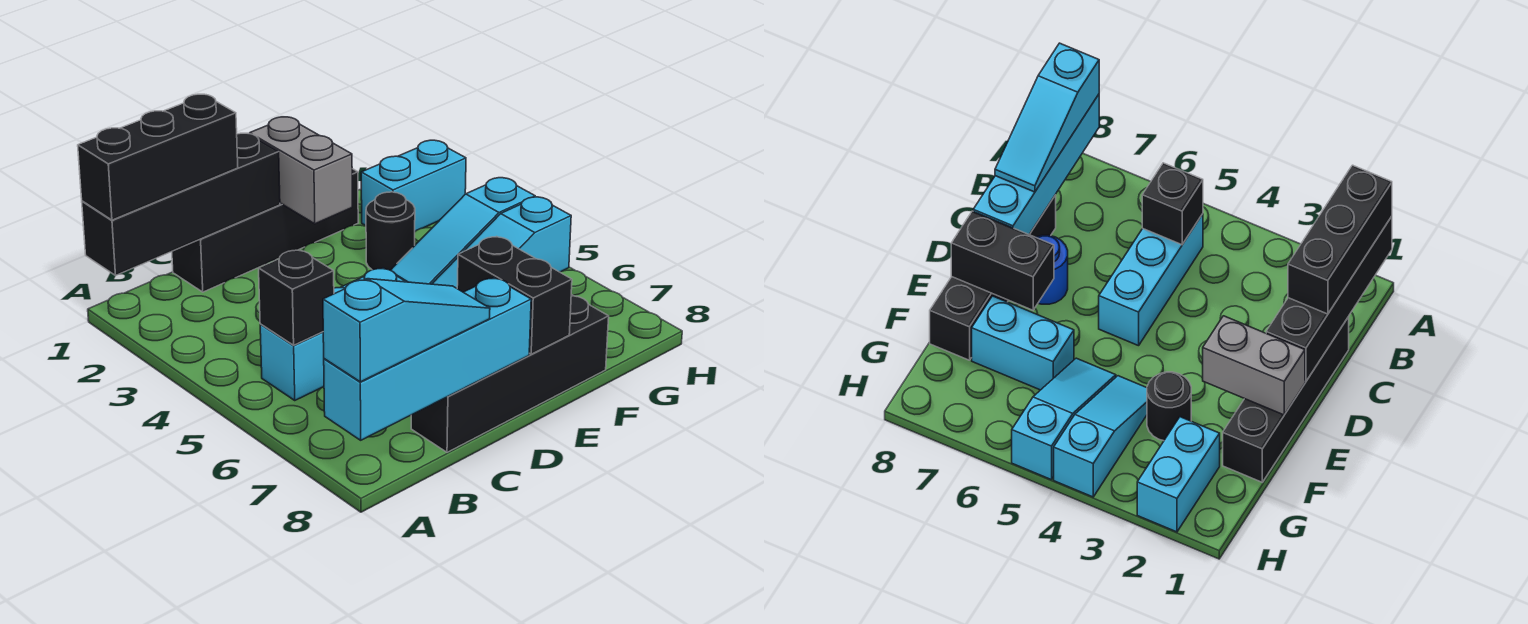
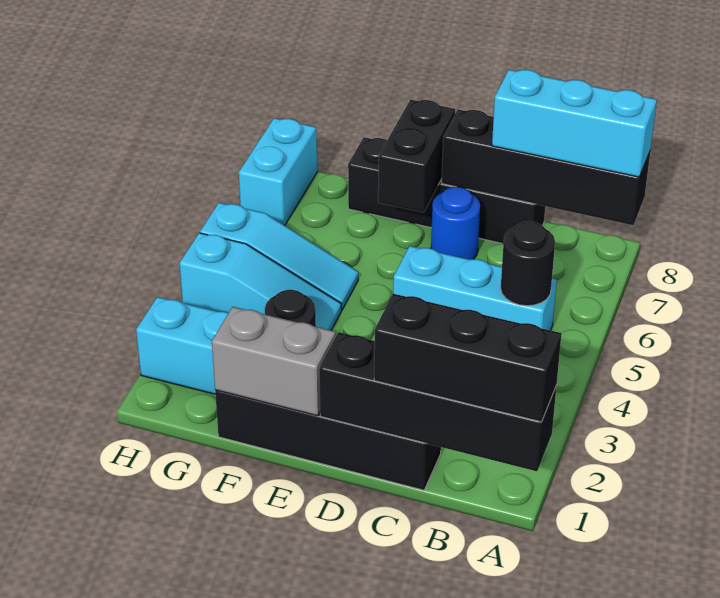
cyan brick A8:D8 level 2 -> black brick A8:D8 level 2
cyan slope A8:C8 level 3 top A -> cyan brick A8:C8 level 3
black brick B5 level 2 -> black round brick B5 level 2
grey brick E1:E2 level 2 -> grey brick E1:F1 level 2
cyan brick F6:F7 level 1 -> cyan brick H7:H8 level 1

